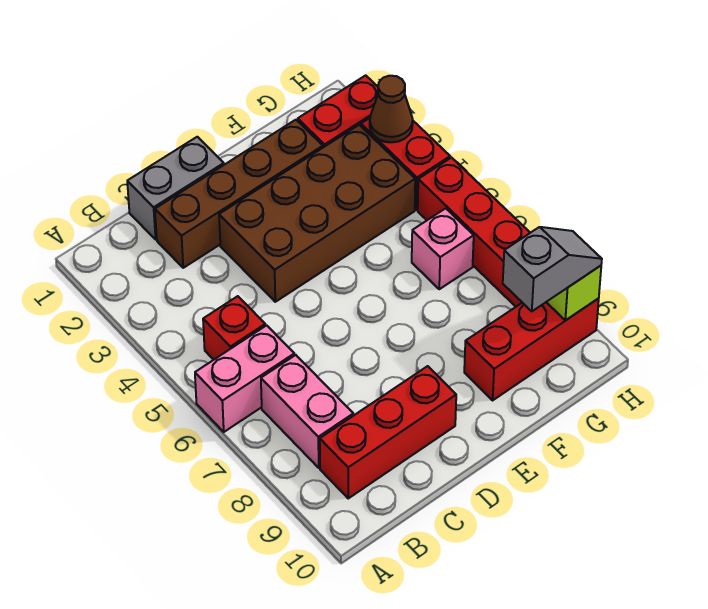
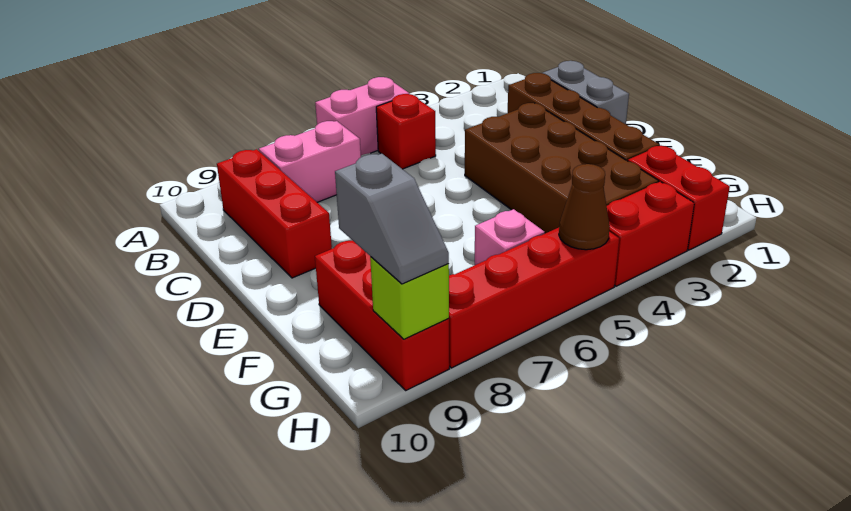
pink brick A6:B6 level 1 -> pink brick A5:A6 level 1
brown cone H3 level 2 -> brown cone H5 level 2

